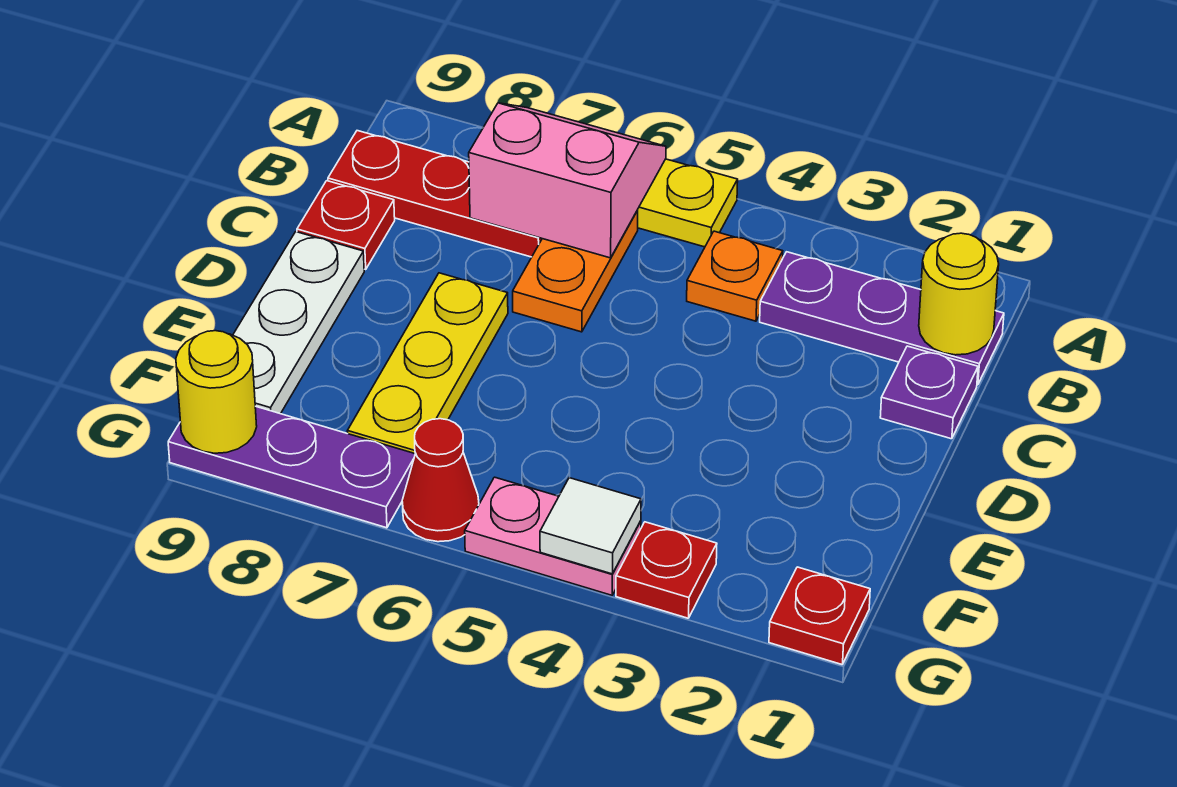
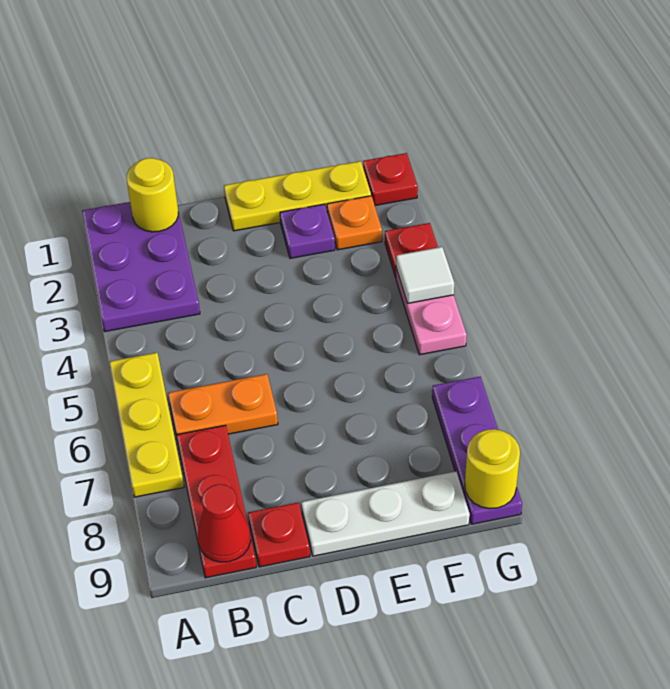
pink slope A6:B7 level 2 top B -> none
purple plate B1:B3 level 1 -> purple plate A1:B3 level 1
orange plate B4 level 1 -> orange plate F2 level 1
purple plate C1 level 1 -> purple plate E2 level 1
yellow plate D7:F7 level 1 -> yellow plate D1:F1 level 1
red cone G6 level 1 -> red cone B9 level 2

